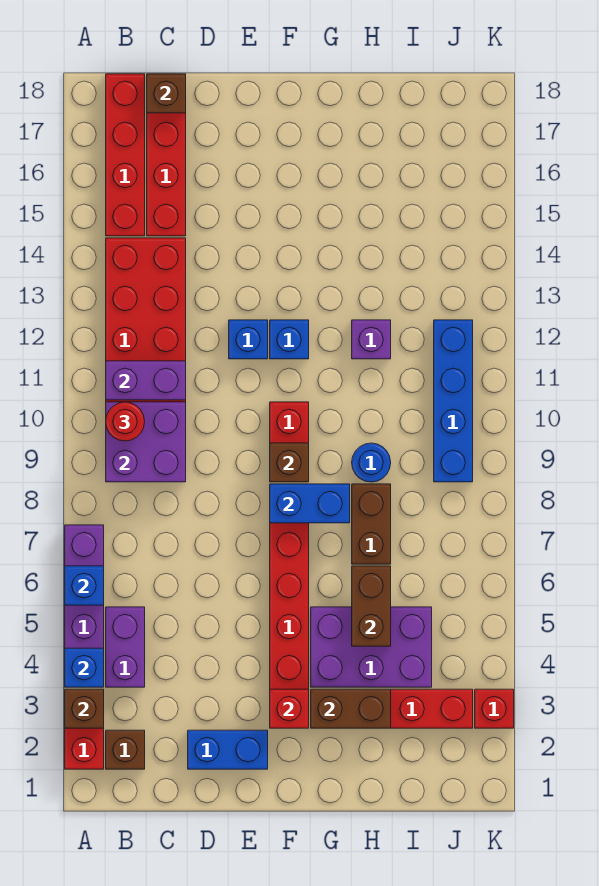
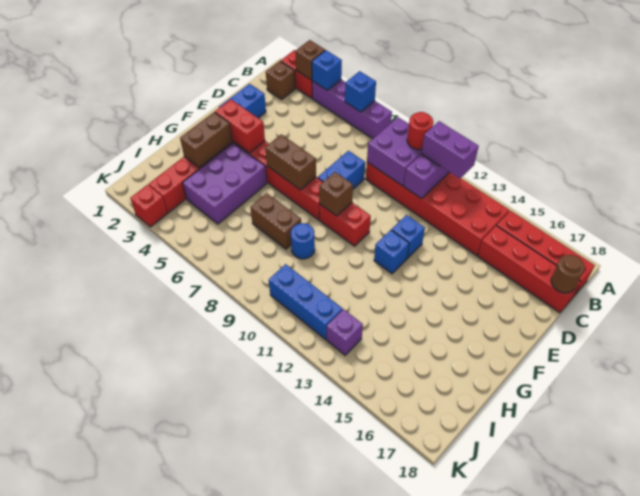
purple brick B4:B5 level 1 -> purple brick B11:B12 level 3
brown brick C18 level 2 -> brown round brick C18 level 2
red brick F3 level 2 -> red brick F3:F4 level 2
blue brick F8:G8 level 2 -> blue brick D8:E8 level 1
brown brick H5:H6 level 2 -> brown brick F6:F7 level 2
purple brick H12 level 1 -> purple brick J13 level 1
blue brick J9:J12 level 1 -> blue brick J10:J12 level 1

